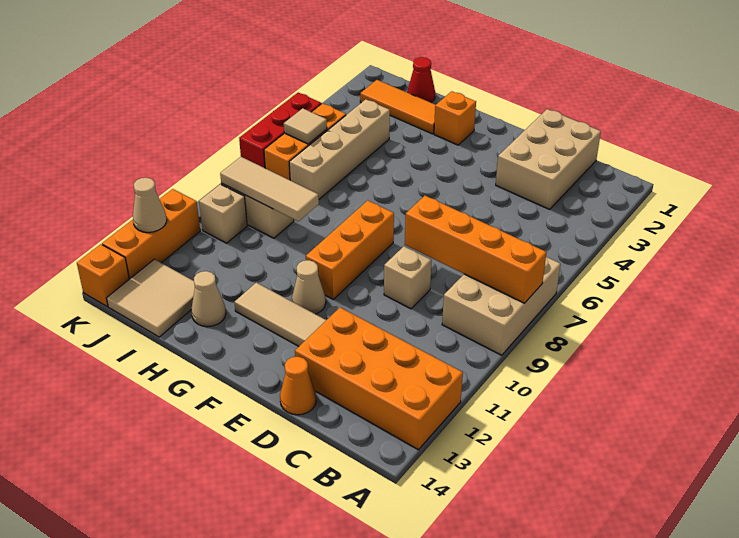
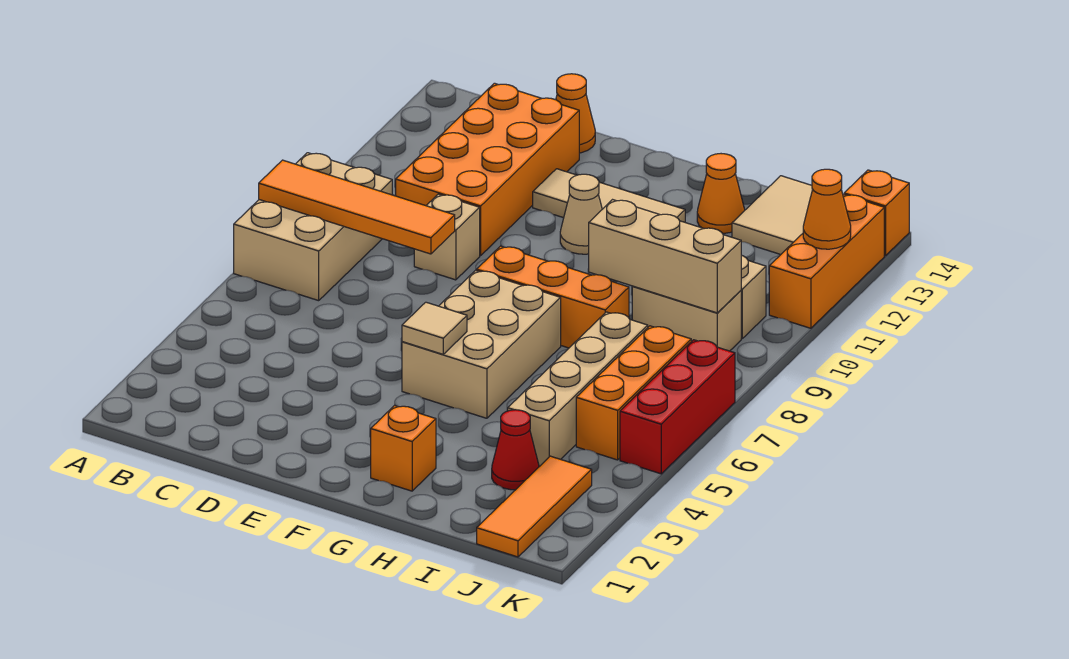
orange brick A8:D8 level 2 -> orange tile A8:D8 level 2
orange brick A12:D13 level 1 -> orange brick C10:D13 level 1
tan brick C1:D3 level 1 -> tan brick F5:G7 level 1
orange brick F8:F10 level 1 -> orange brick F8:H8 level 1
orange tile H2:J2 level 1 -> orange tile J1:J3 level 1
tan tile H9:J9 level 2 -> tan brick H9:J9 level 2
tan cone H13 level 1 -> orange cone H13 level 1
red cone I1 level 1 -> red cone I3 level 1
tan tile J6 level 2 -> tan tile F5 level 2
tan cone K12 level 2 -> orange cone K12 level 2

